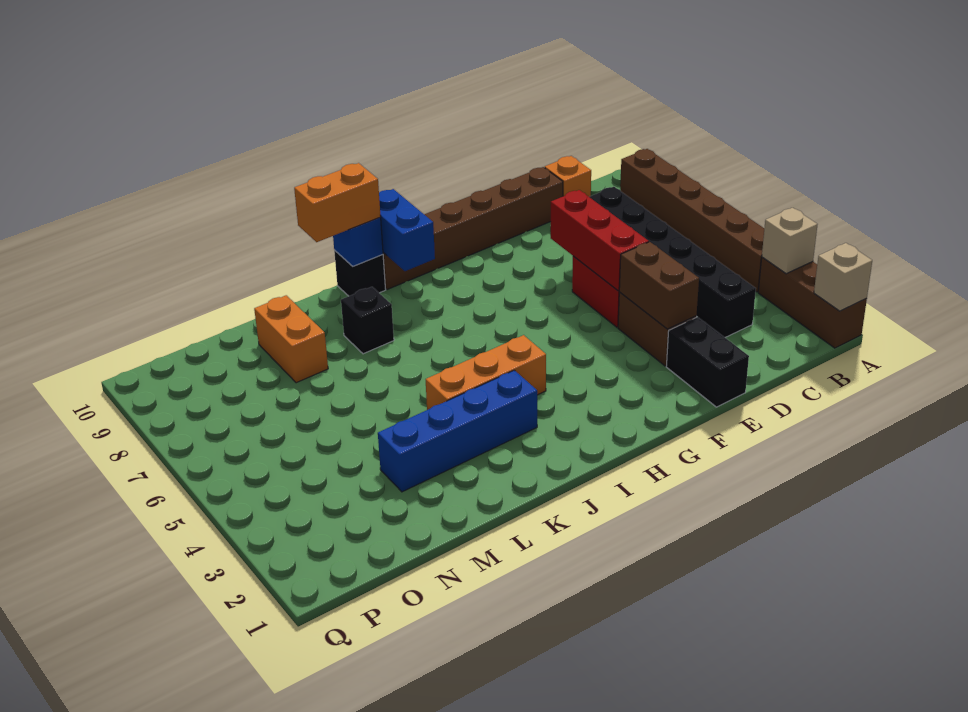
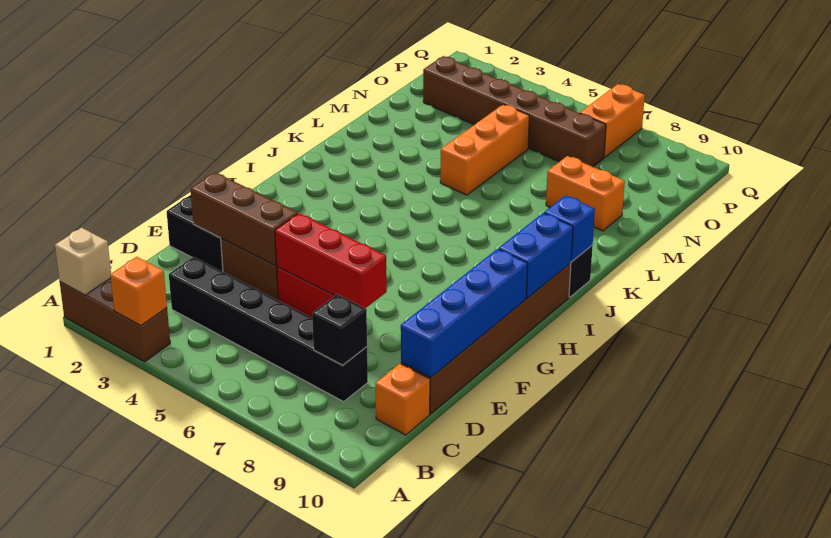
tan brick A3 level 2 -> orange brick A3 level 2
brown brick A4:A9 level 1 -> brown brick O2:O7 level 1
brown brick E3:E4 level 2 -> brown brick E2:E4 level 2
orange brick I4:K4 level 1 -> orange brick L5:N5 level 1
blue brick I9:I10 level 2 -> blue brick H10:I10 level 2
blue brick J3:M3 level 1 -> blue brick D10:G10 level 2
orange brick J10:K10 level 3 -> orange brick P7:Q7 level 1
black brick K8 level 1 -> black brick C8 level 2

